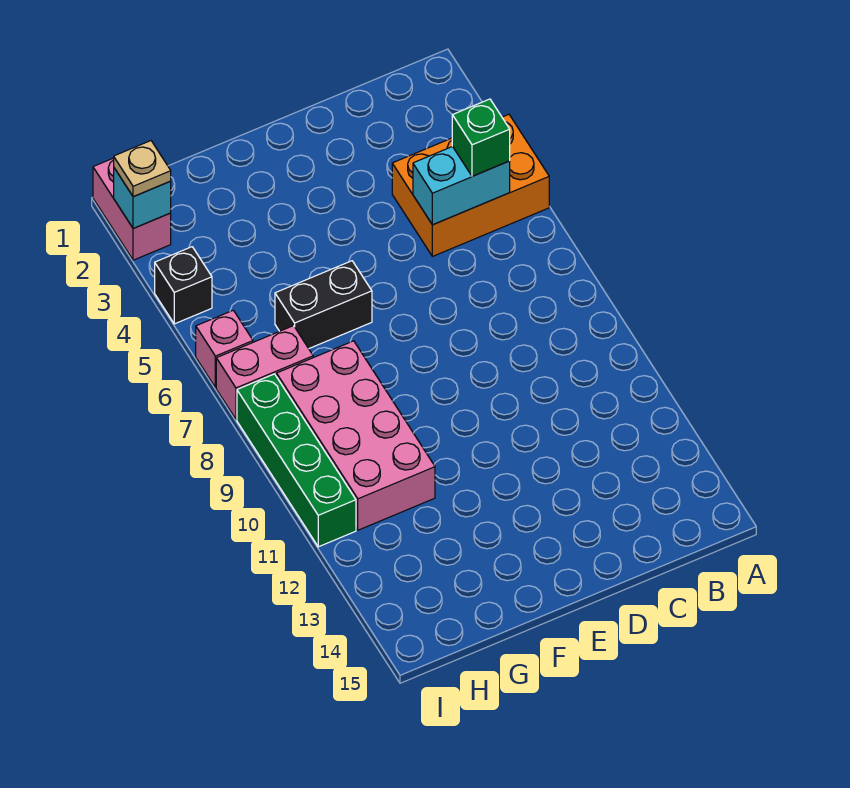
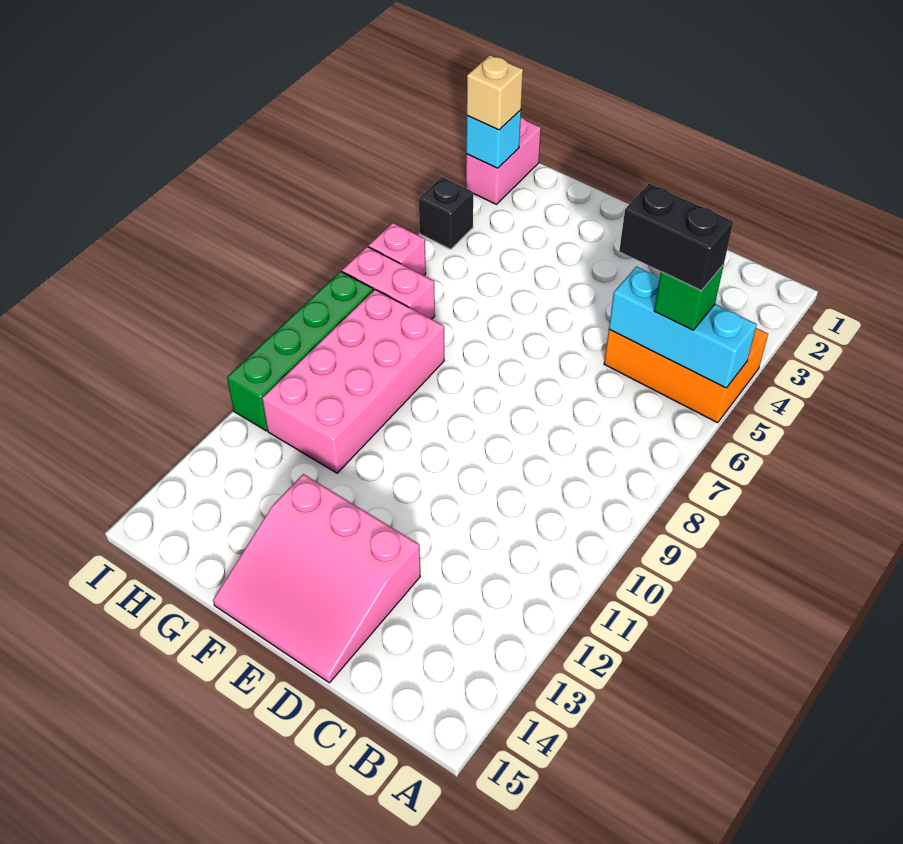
cyan brick B5:C5 level 2 -> cyan brick A5:C5 level 2
none -> pink slope D13:F15 level 1 top 13
black brick F6:G6 level 1 -> black brick B5:C5 level 4
tan plate I2 level 3 -> tan brick I2 level 3

